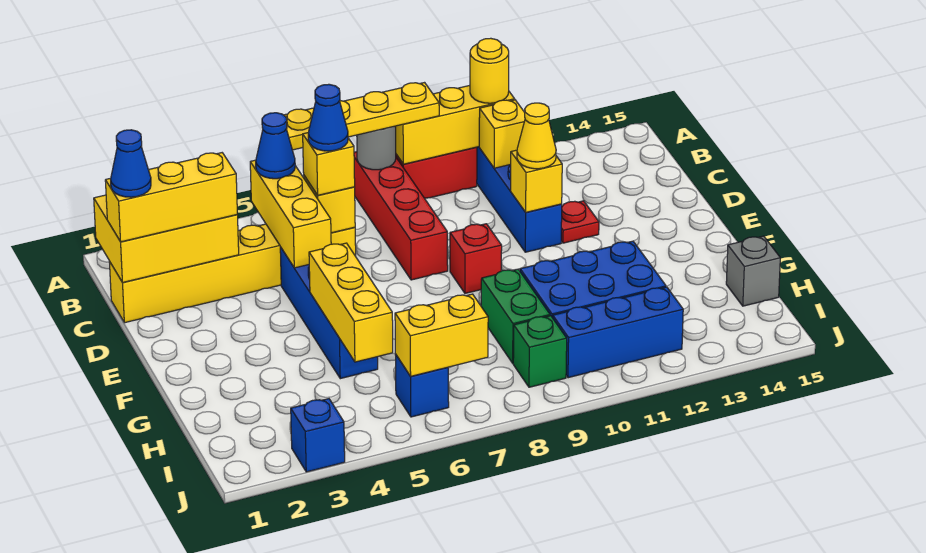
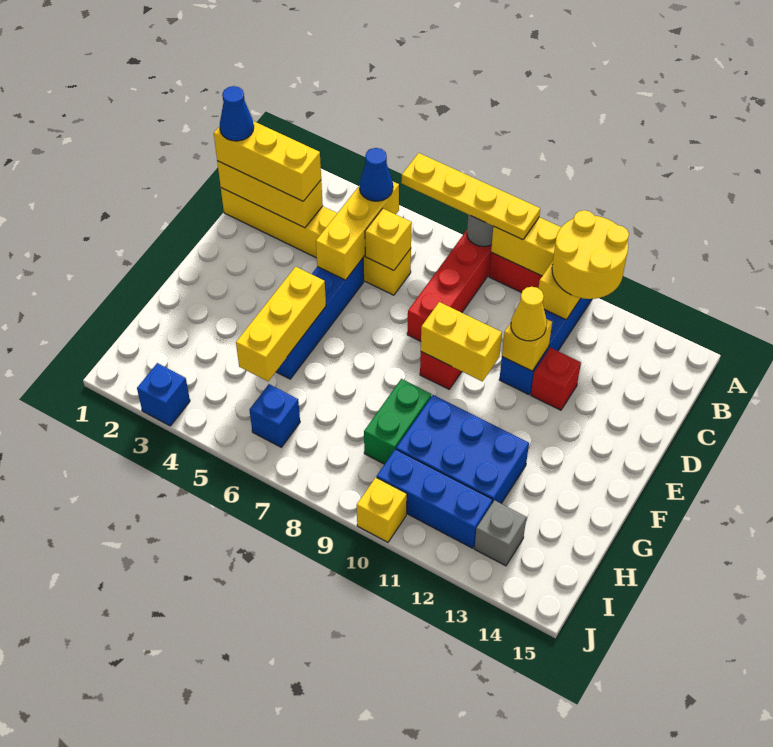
yellow round brick A11 level 3 -> yellow round brick A11:B12 level 3
yellow brick B1:C3 level 2 -> yellow brick C1:C3 level 2
yellow brick C6 level 3 -> yellow brick J10 level 1
blue cone C6 level 4 -> none
red plate D12 level 1 -> red brick D12 level 1
grey brick H15 level 1 -> grey brick I13 level 1
yellow brick I6:I7 level 2 -> yellow brick E9:E10 level 2
green brick I9 level 1 -> none

